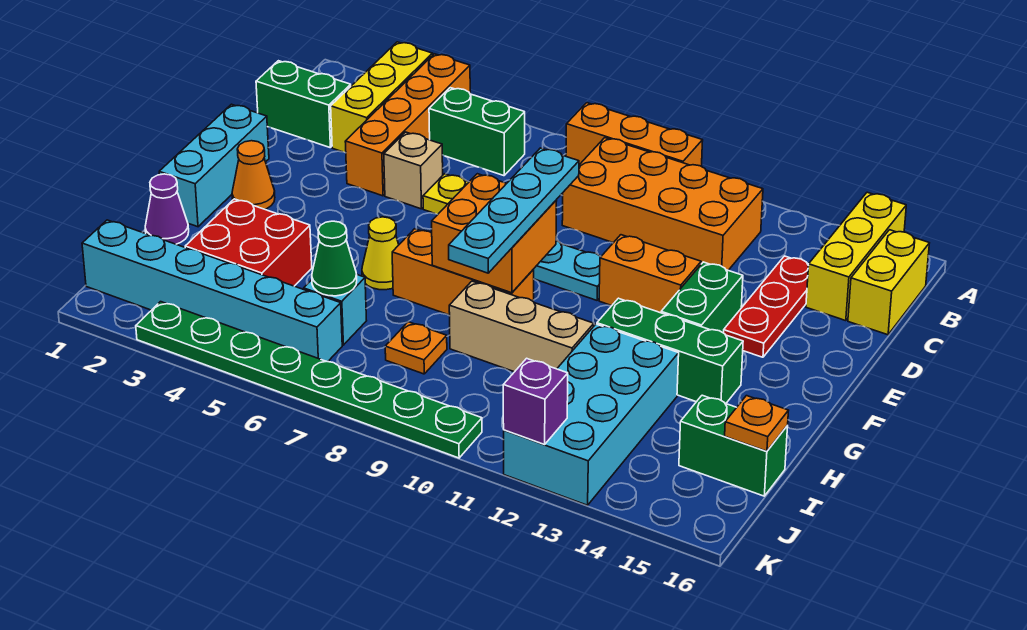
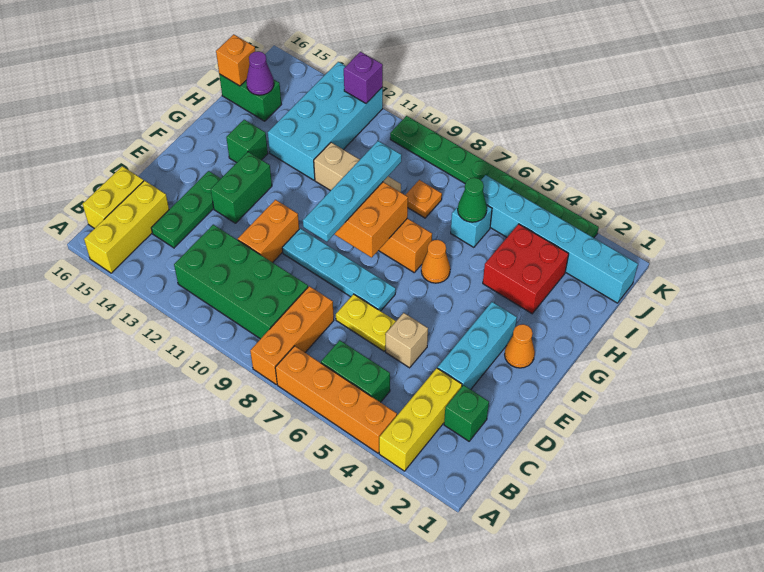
orange brick A4:D4 level 1 -> orange brick A4:A7 level 1
orange brick A8:A10 level 1 -> orange brick A8:C8 level 1
orange brick B9:C12 level 1 -> green brick B9:C12 level 1
green brick C1:C2 level 1 -> green brick C2 level 1
red plate C14:E14 level 1 -> green plate C14:E14 level 1
cyan brick E1:G1 level 1 -> cyan brick D3:F3 level 1
orange brick E11:E12 level 1 -> orange brick D11:E11 level 1
yellow cone G6 level 1 -> orange cone G6 level 1
green brick G12:G14 level 1 -> green brick G14 level 1
purple cone H1 level 1 -> purple cone I15 level 2
orange plate I16 level 2 -> orange brick I16 level 2

